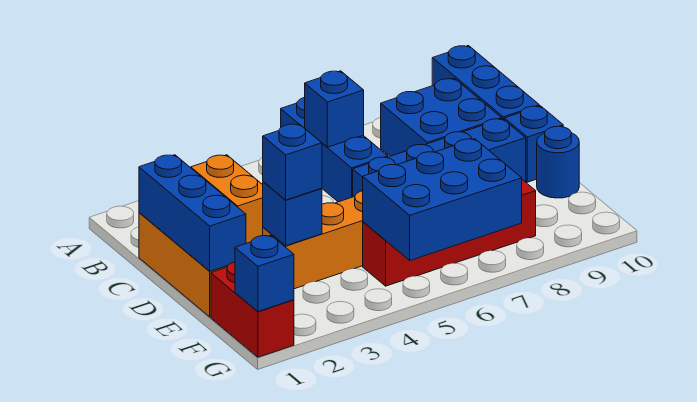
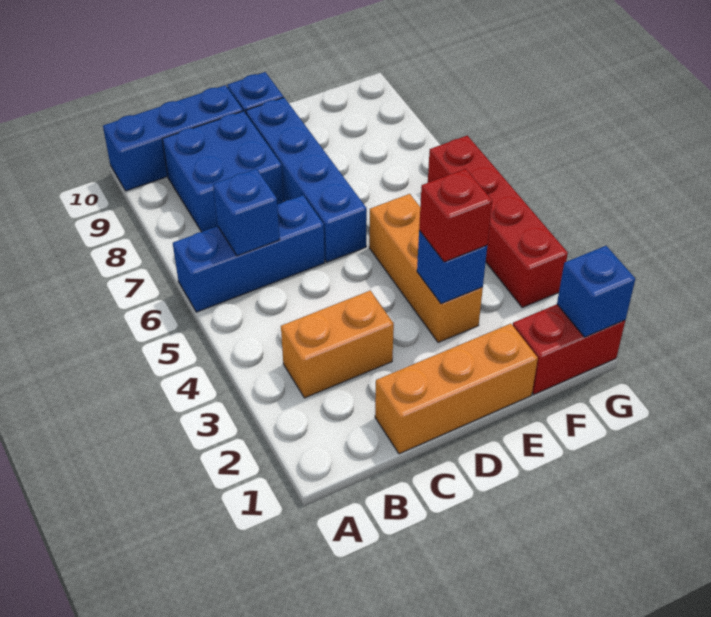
blue brick C1:E1 level 2 -> none
blue brick E3 level 3 -> red brick E3 level 3
blue round brick E10 level 1 -> none
red brick F5:F8 level 1 -> red brick G3:G6 level 1
blue brick F5:G7 level 2 -> none

